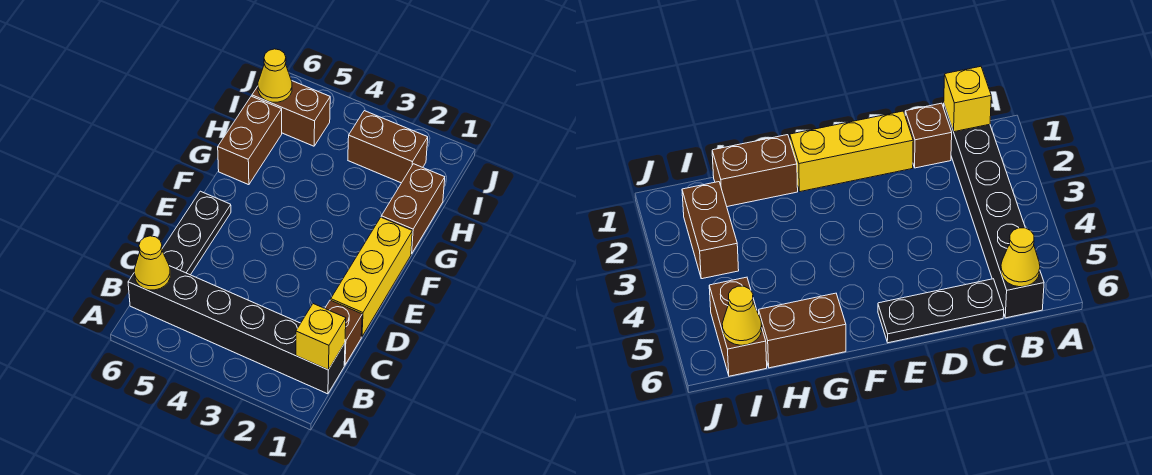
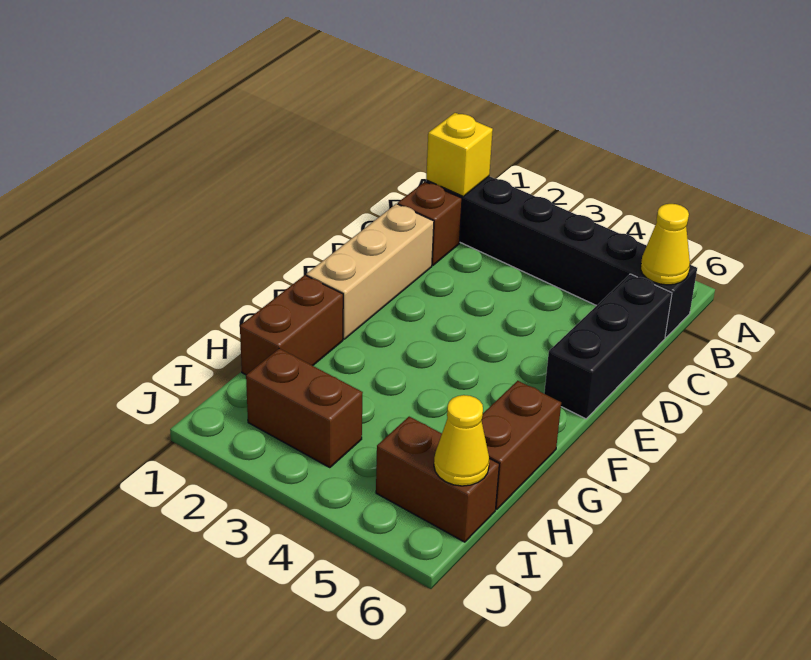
black plate C6:E6 level 1 -> black brick C6:E6 level 1
yellow brick D1:F1 level 1 -> tan brick D1:F1 level 1

